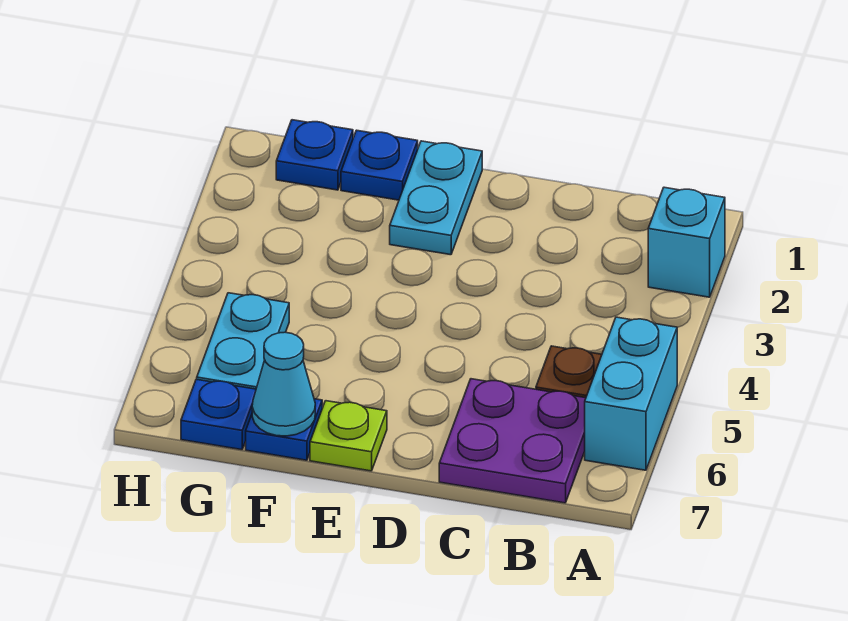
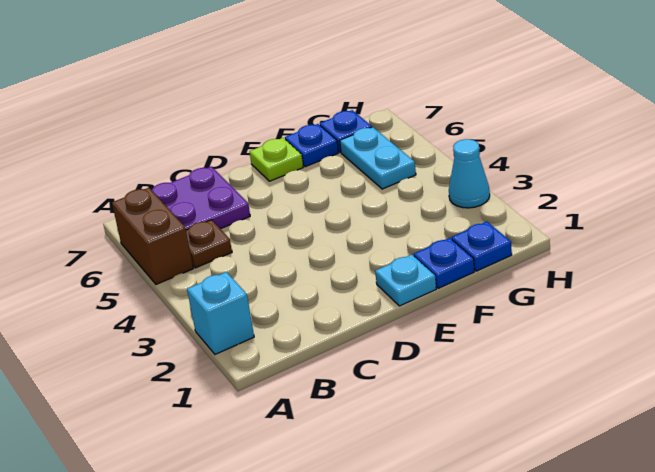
cyan brick A5:A6 level 1 -> brown brick A5:A6 level 1
cyan plate E1:E2 level 1 -> cyan plate E1 level 1
cyan cone F7 level 2 -> cyan cone H3 level 1

